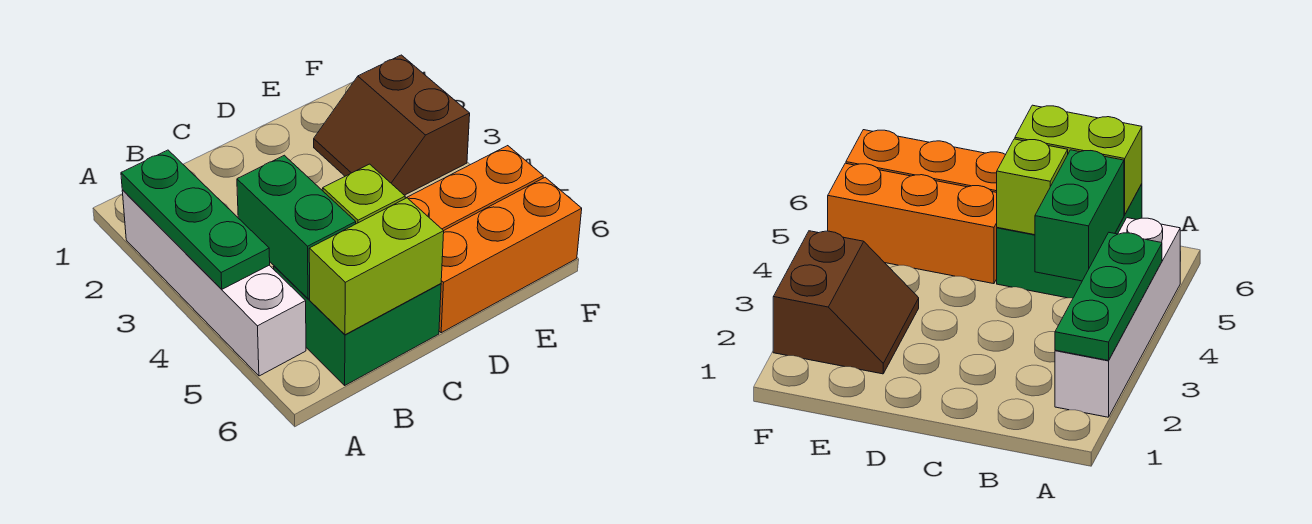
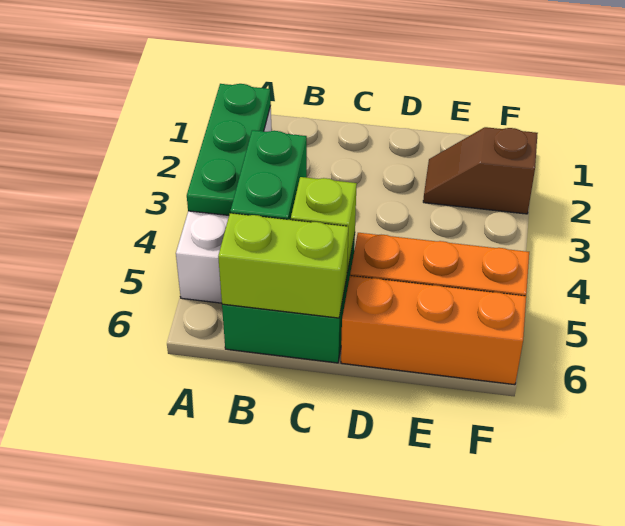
brown slope E2:F3 level 1 top F -> brown slope E2:F2 level 1 top F

